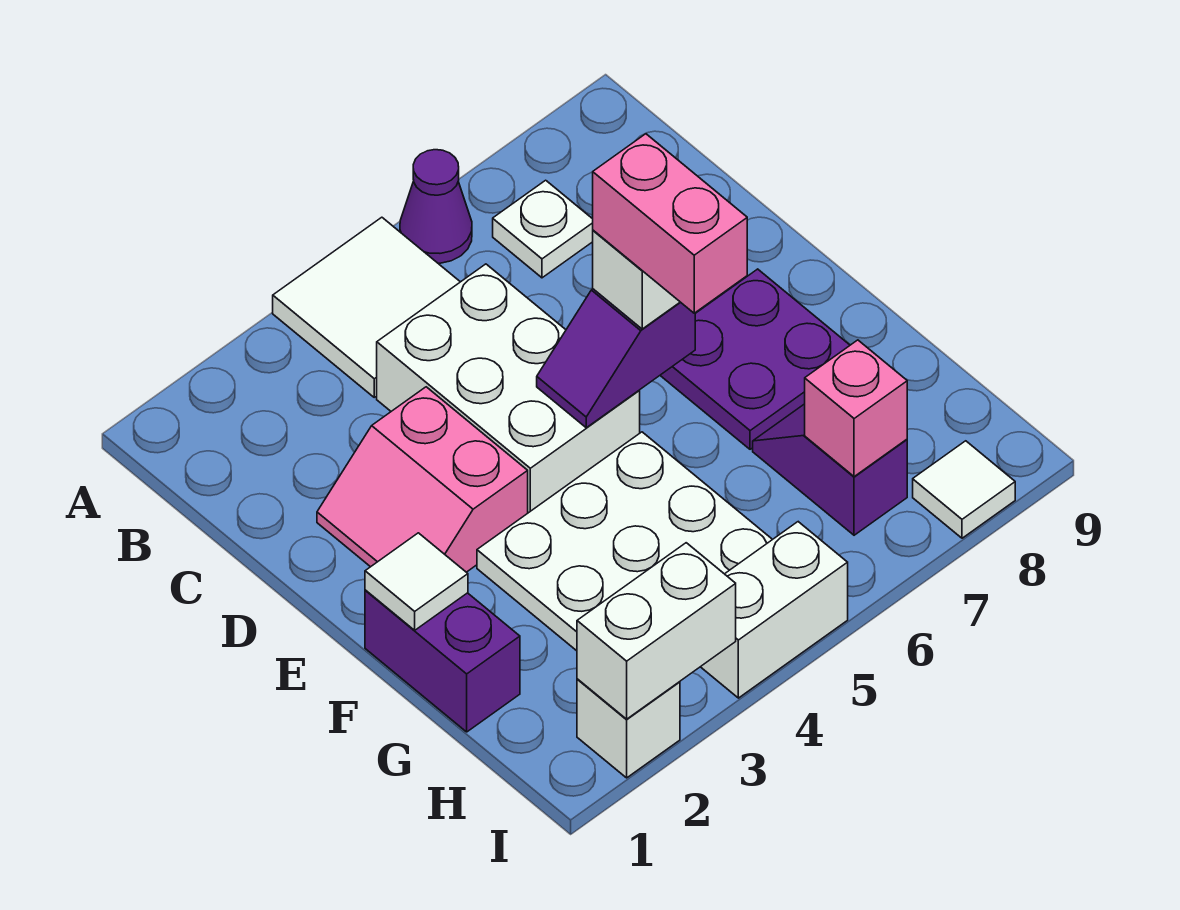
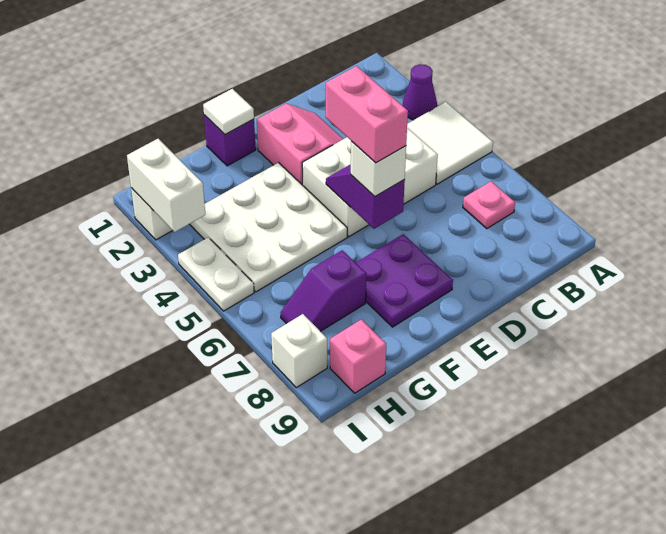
purple cone A6 level 1 -> purple cone A3 level 1
white plate B7 level 1 -> pink plate B7 level 1
pink slope D2:E3 level 1 top 3 -> pink slope D2:E3 level 1 top E
pink brick E6:F6 level 4 -> pink brick E5:E6 level 4
purple brick F1:G1 level 1 -> purple brick F1 level 1
purple slope G7:H7 level 1 top H -> purple slope G7:H7 level 1 top G
pink brick H7 level 2 -> pink brick H9 level 1
white brick I4:I5 level 1 -> white plate I4:I5 level 1
white tile I8 level 1 -> white brick I8 level 1

